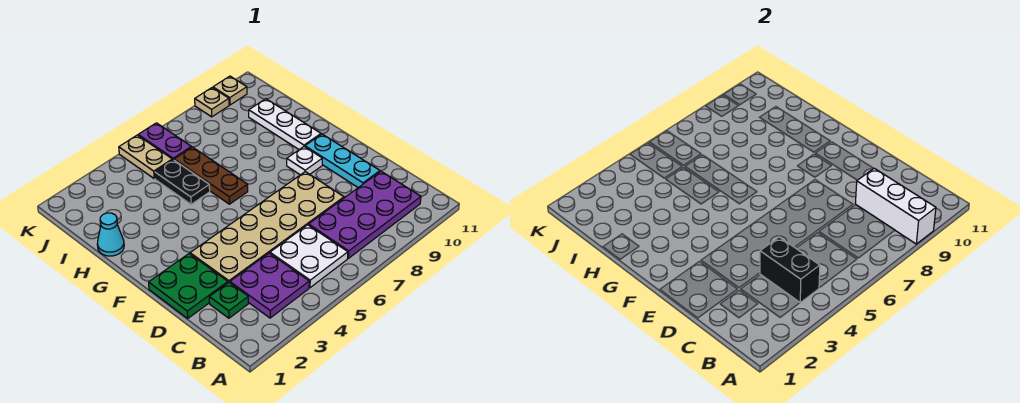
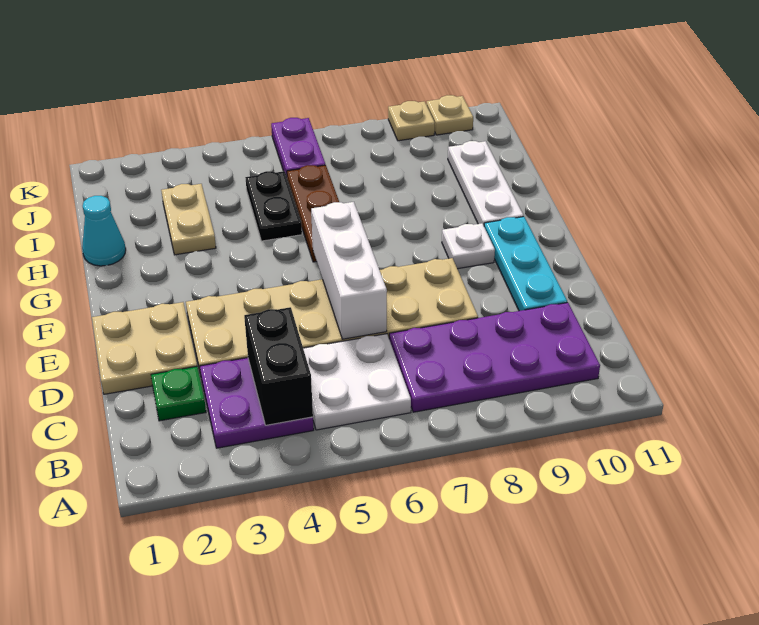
white brick A9:C9 level 2 -> white brick D6:F6 level 2
green plate D1:E2 level 1 -> tan plate D1:E2 level 1
tan plate J5:K5 level 1 -> tan plate H3:I3 level 1

